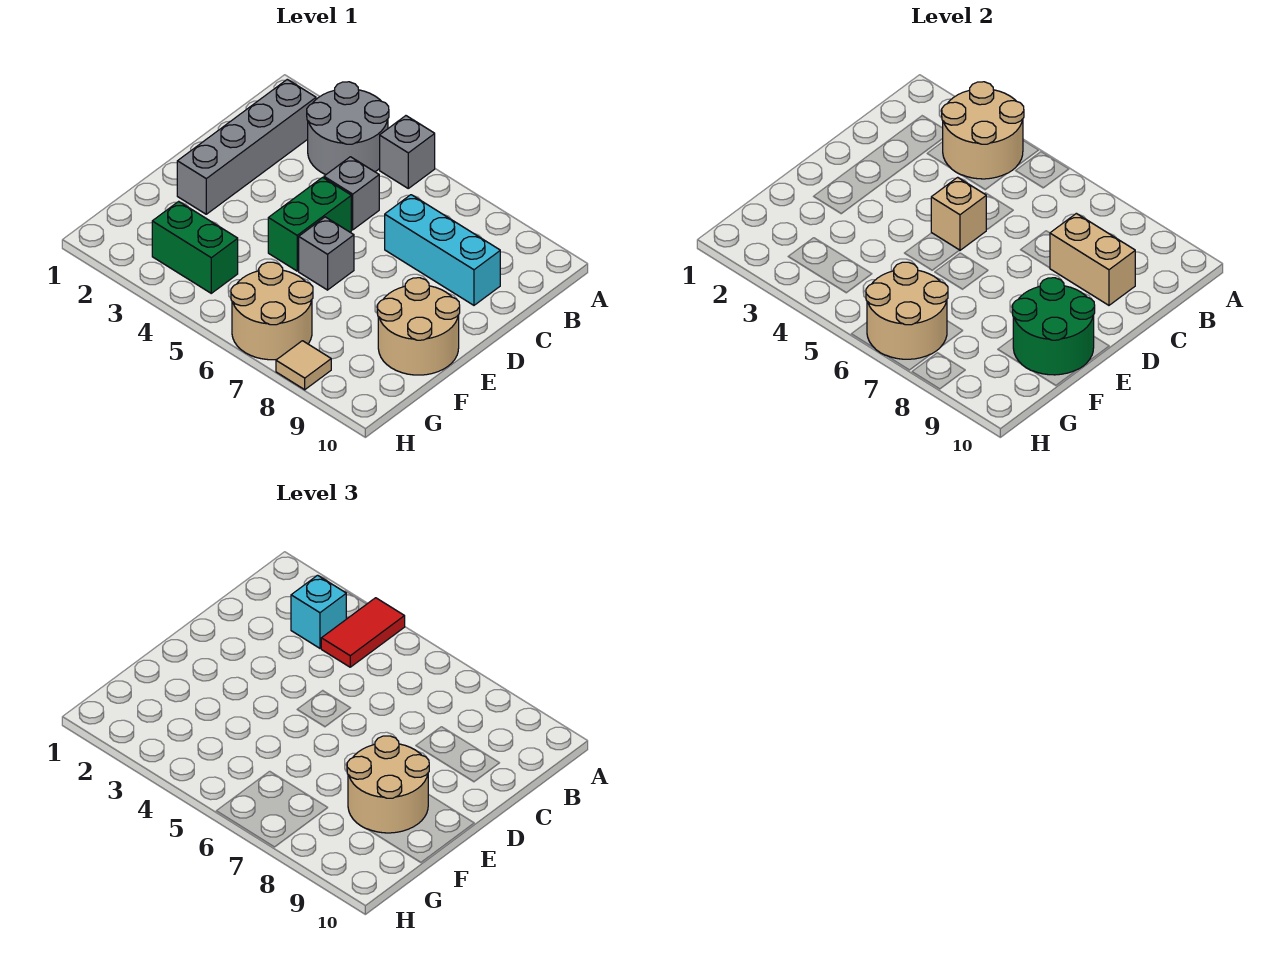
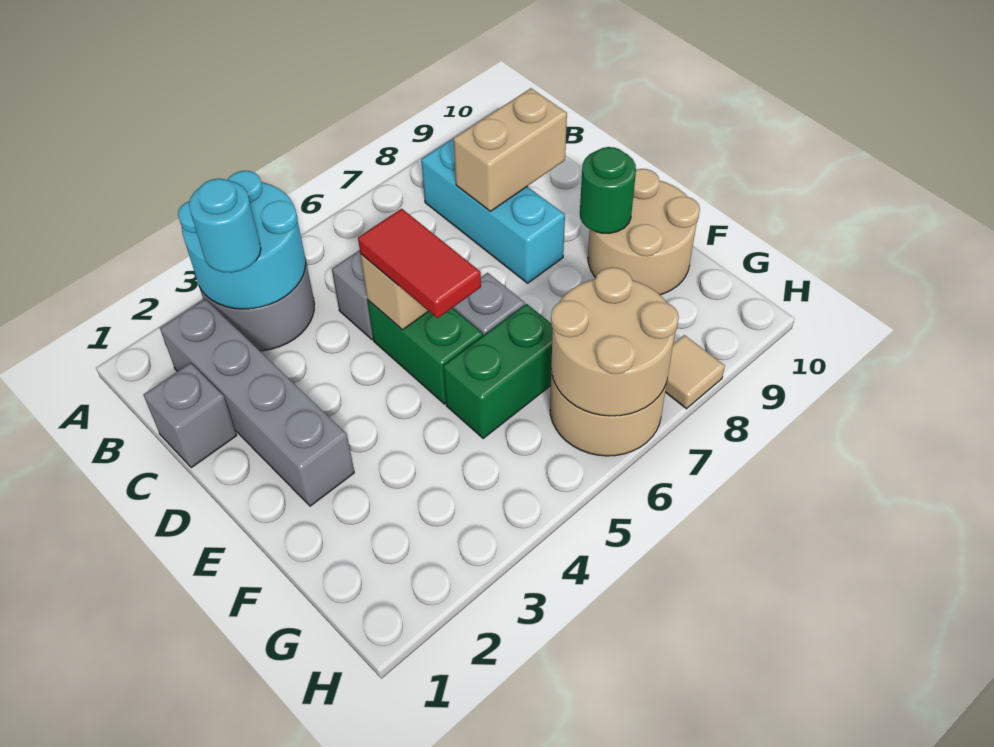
tan round brick A3:B4 level 2 -> cyan round brick A3:B4 level 2
red tile A4:B4 level 3 -> red tile D5:E5 level 3
grey brick A5 level 1 -> grey brick C1 level 1
cyan brick B3 level 3 -> cyan round brick B3 level 3
cyan brick C7:C9 level 1 -> cyan brick B8:D8 level 1
tan round brick E8:F9 level 3 -> none
green round brick E9:F10 level 2 -> green round brick E9 level 2
green brick G3:G4 level 1 -> green brick F5:F6 level 1

